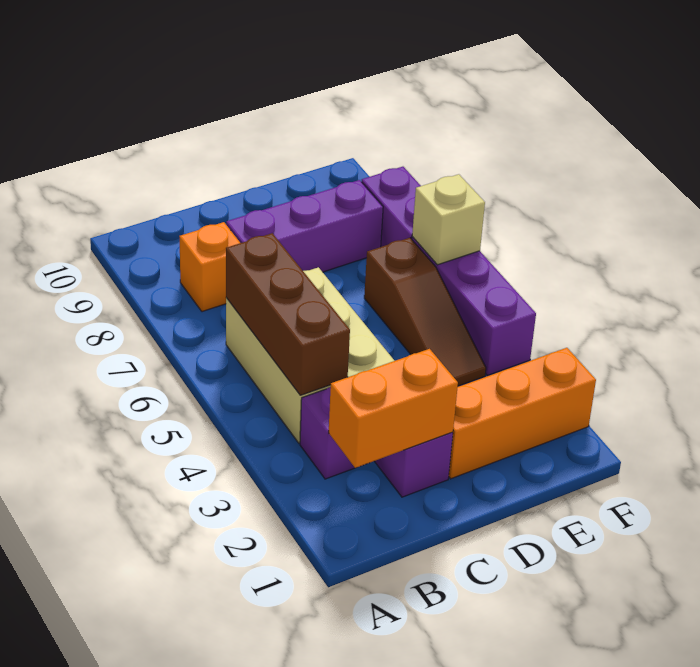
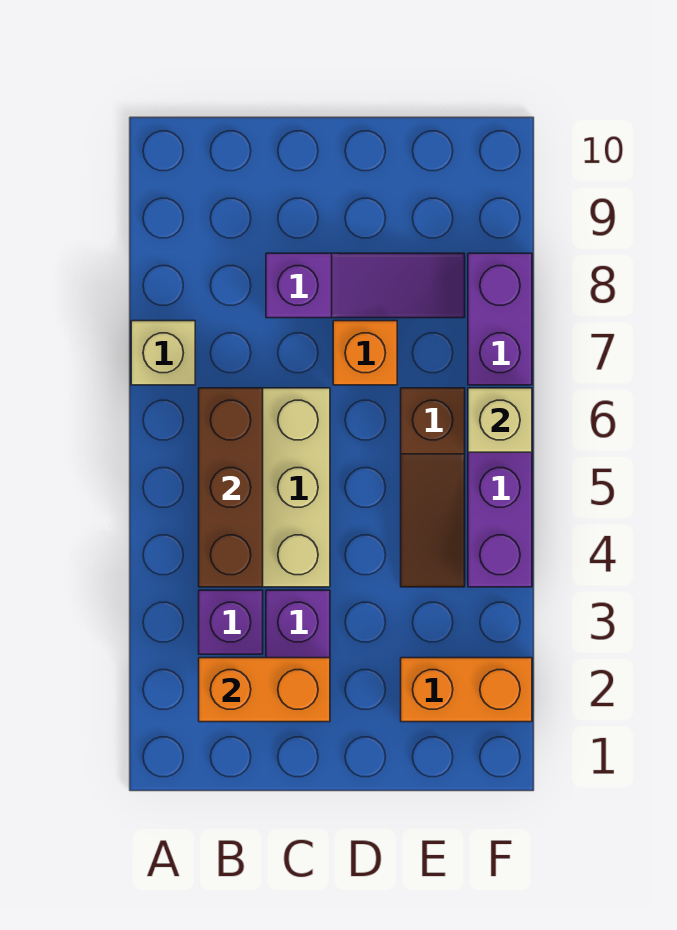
none -> tan brick A7 level 1
orange brick B8 level 1 -> orange brick D7 level 1
purple brick C8:E8 level 1 -> purple slope C8:E8 level 1 top C
orange brick D2:F2 level 1 -> orange brick E2:F2 level 1

